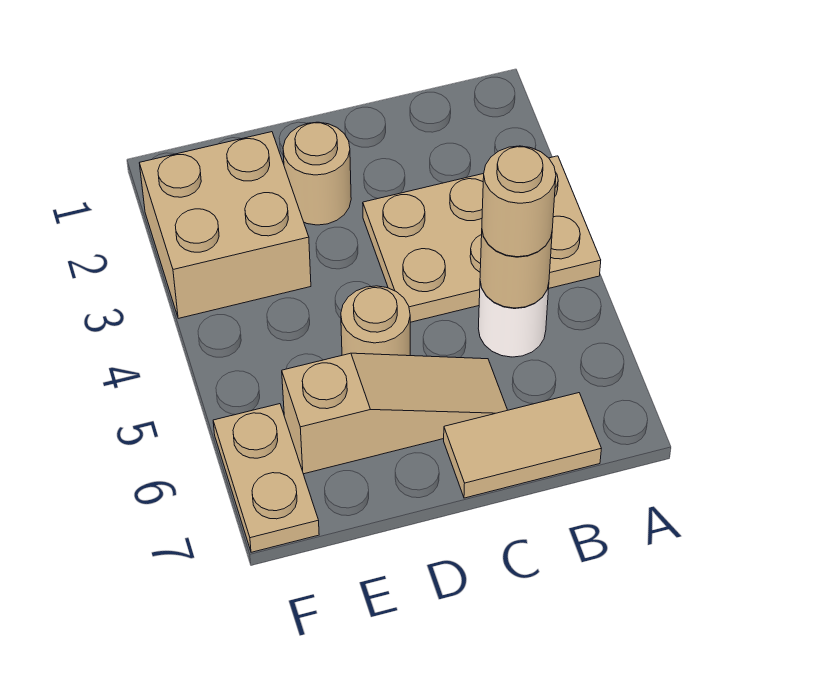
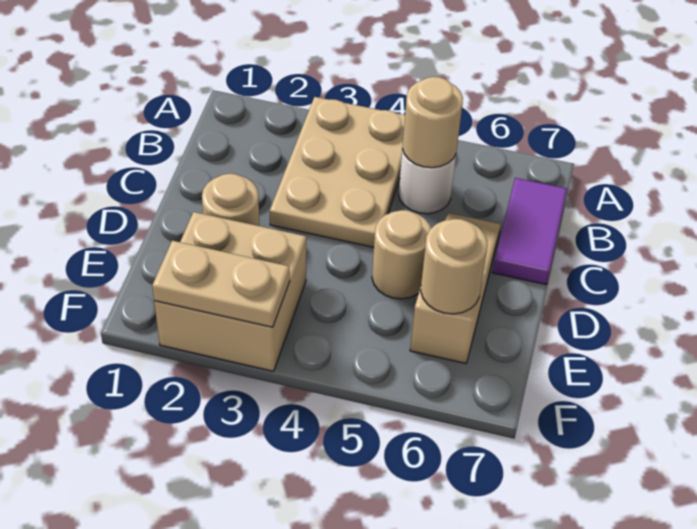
tan round brick B5 level 3 -> tan round brick E6 level 2
tan tile B7:C7 level 1 -> purple tile B7:C7 level 1
tan plate F6:F7 level 1 -> tan plate F2:F3 level 2

